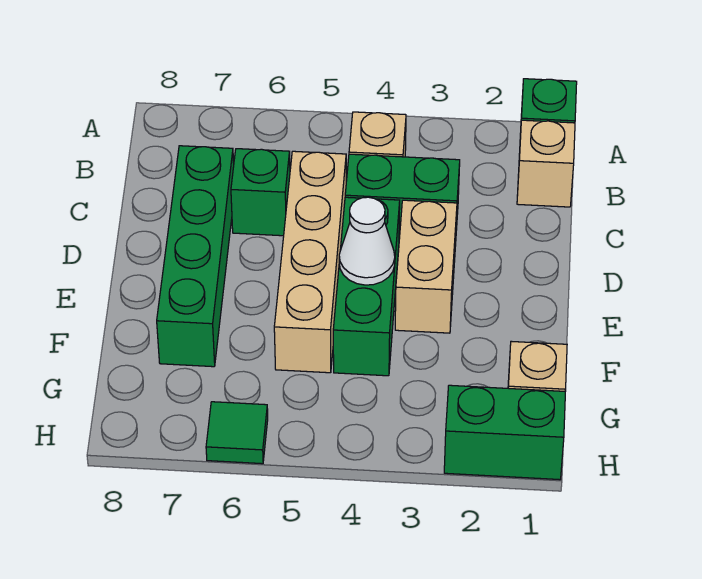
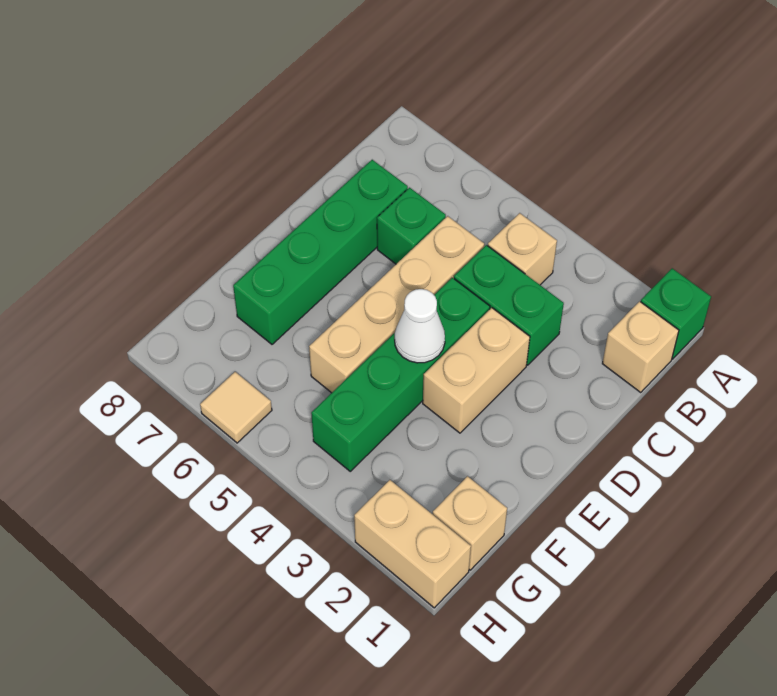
green brick D4:F4 level 1 -> green brick D4:G4 level 1
green brick H1:H2 level 1 -> tan brick H1:H2 level 1
green tile H6 level 1 -> tan tile H6 level 1

